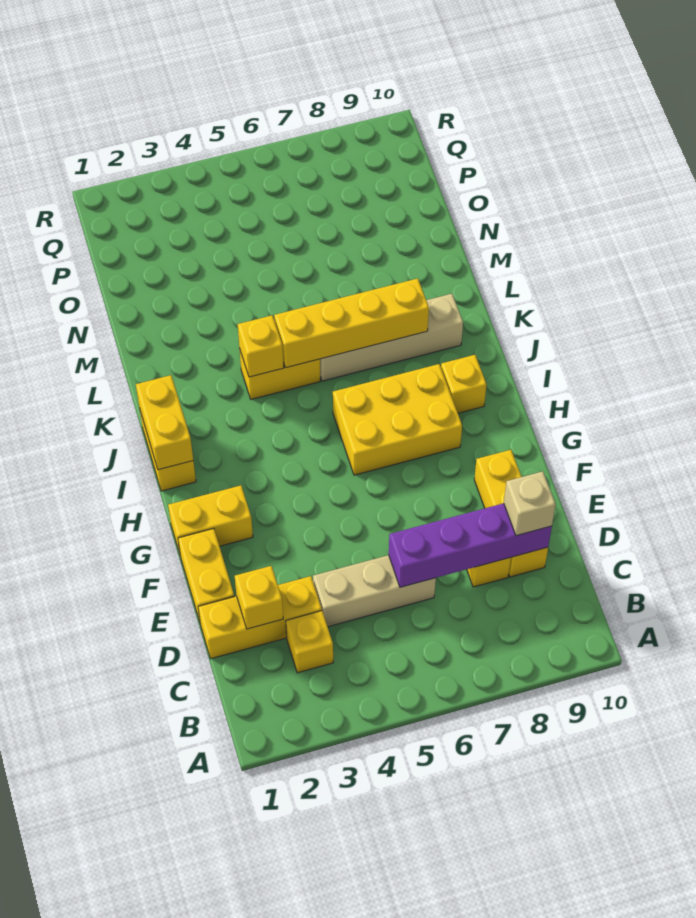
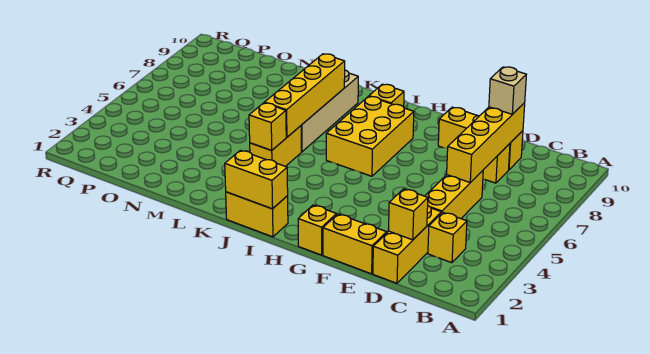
tan brick D4:D6 level 1 -> yellow brick D4:D6 level 1
purple brick D6:D9 level 2 -> yellow brick D6:D9 level 2
yellow brick G1:G2 level 1 -> yellow brick G1 level 1

